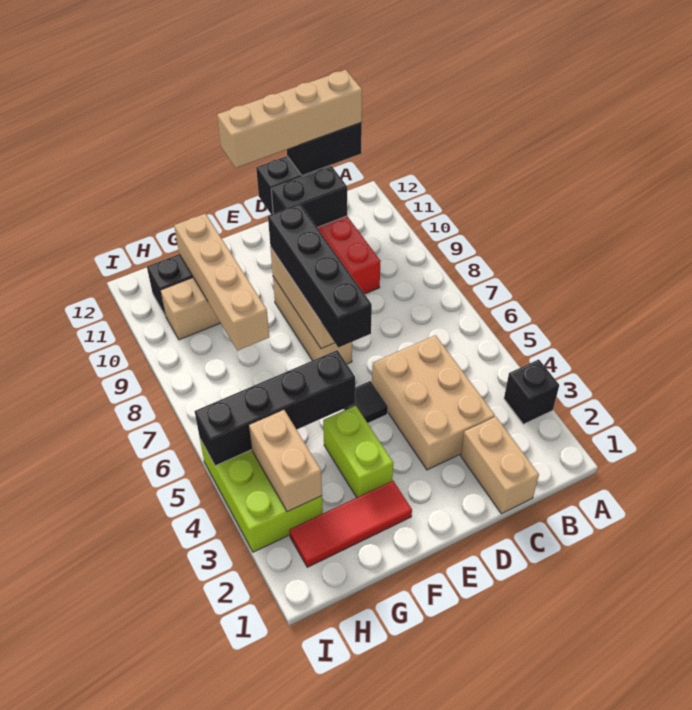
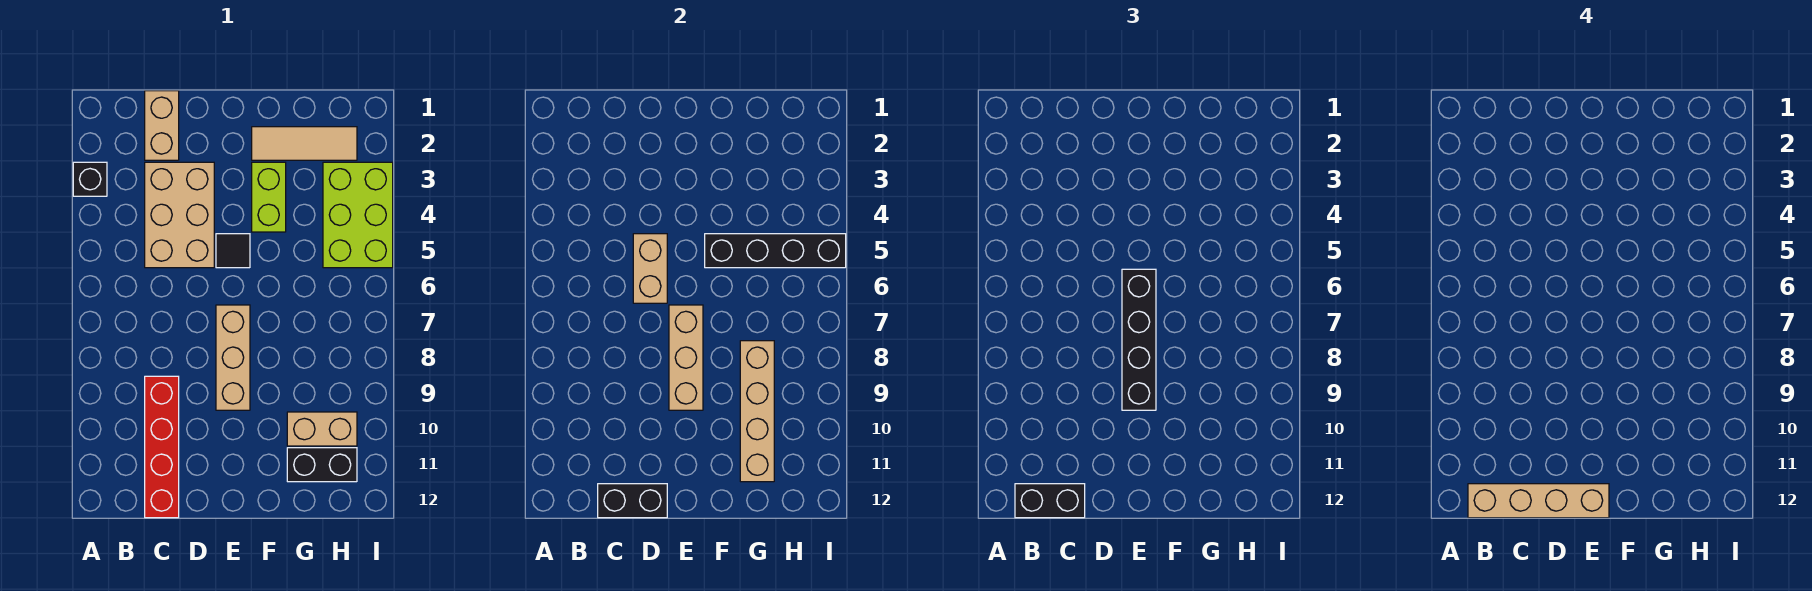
black brick C11:D11 level 2 -> none
red tile F2:H2 level 1 -> tan tile F2:H2 level 1
tan brick H3:H4 level 2 -> tan brick D5:D6 level 2

